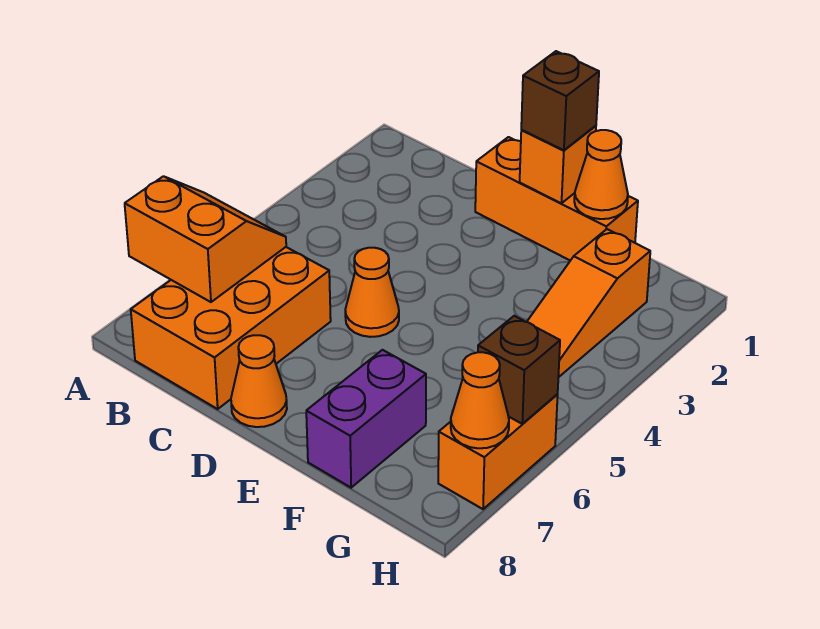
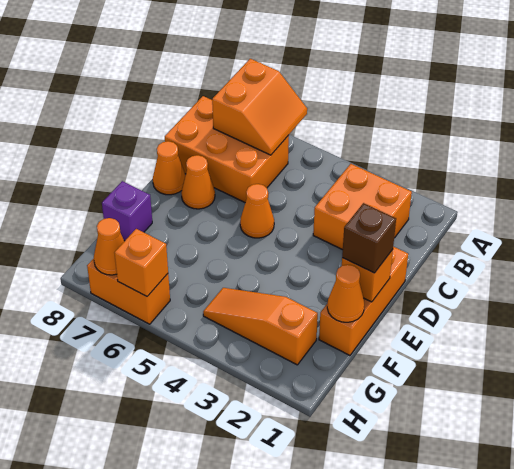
none -> orange brick B2:C3 level 1
none -> orange cone D7 level 1
purple brick F7:F8 level 1 -> purple brick F8 level 1
brown brick H6 level 2 -> orange brick H6 level 2

